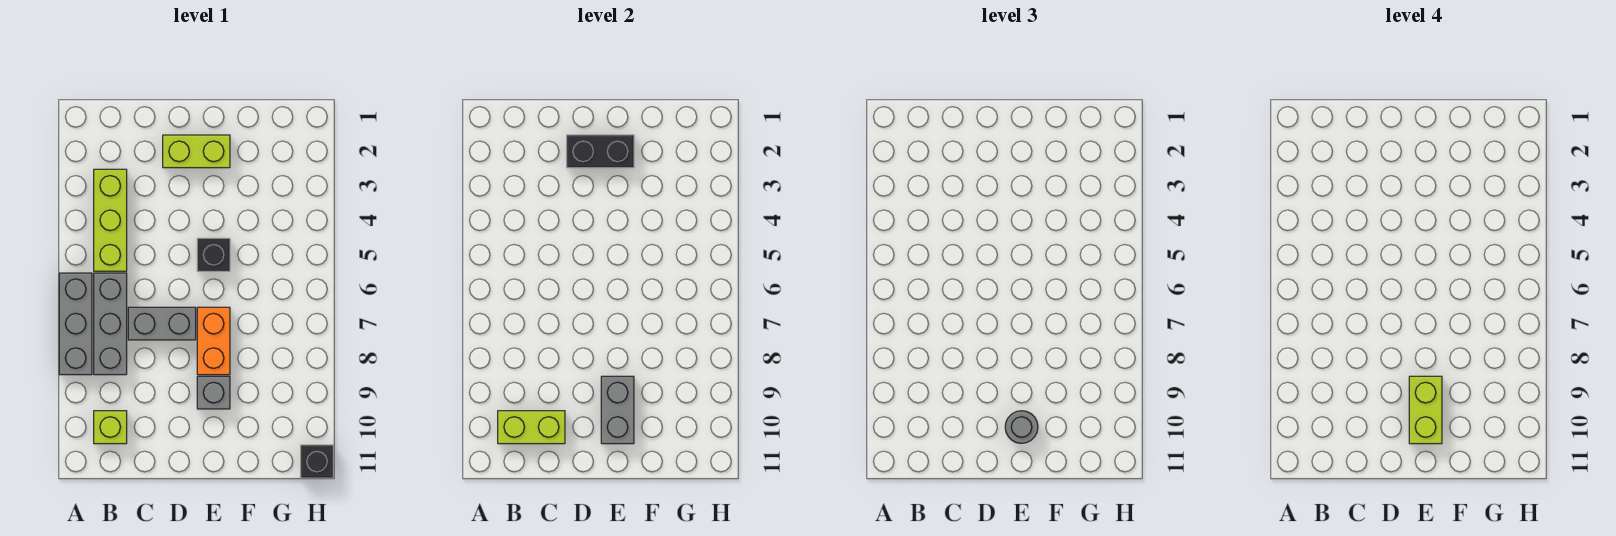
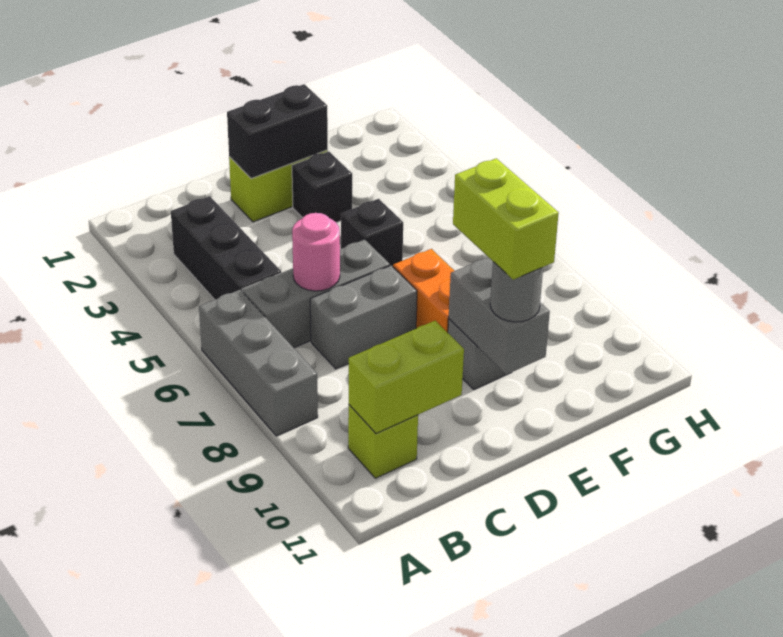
lime brick B3:B5 level 1 -> black brick B3:B5 level 1
grey brick B6:B8 level 1 -> grey brick B6:D6 level 1
none -> pink round brick C6 level 2
black brick H11 level 1 -> black brick E3 level 1

